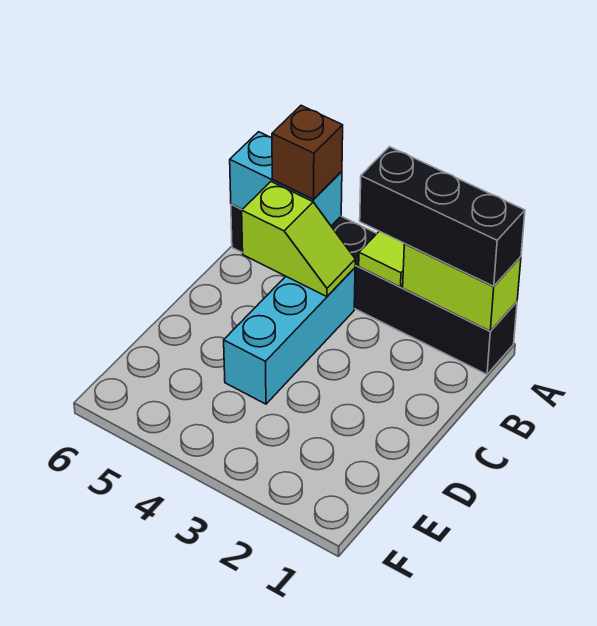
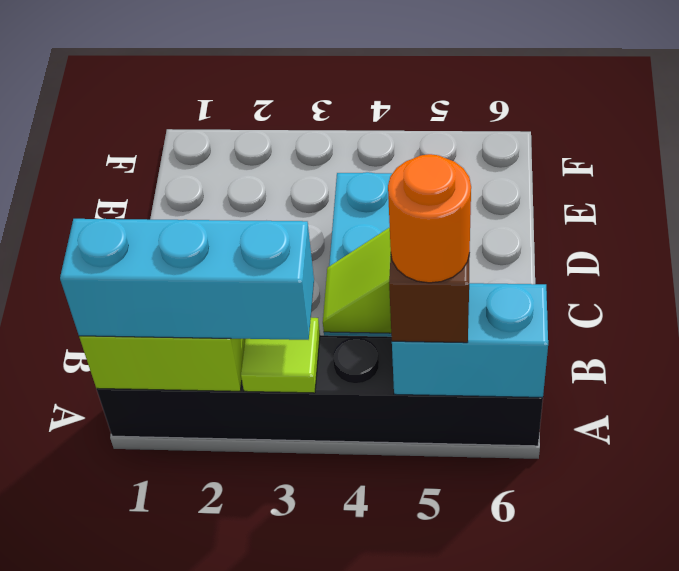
black brick A1:A3 level 3 -> cyan brick A1:A3 level 3
none -> orange round brick A5 level 4

